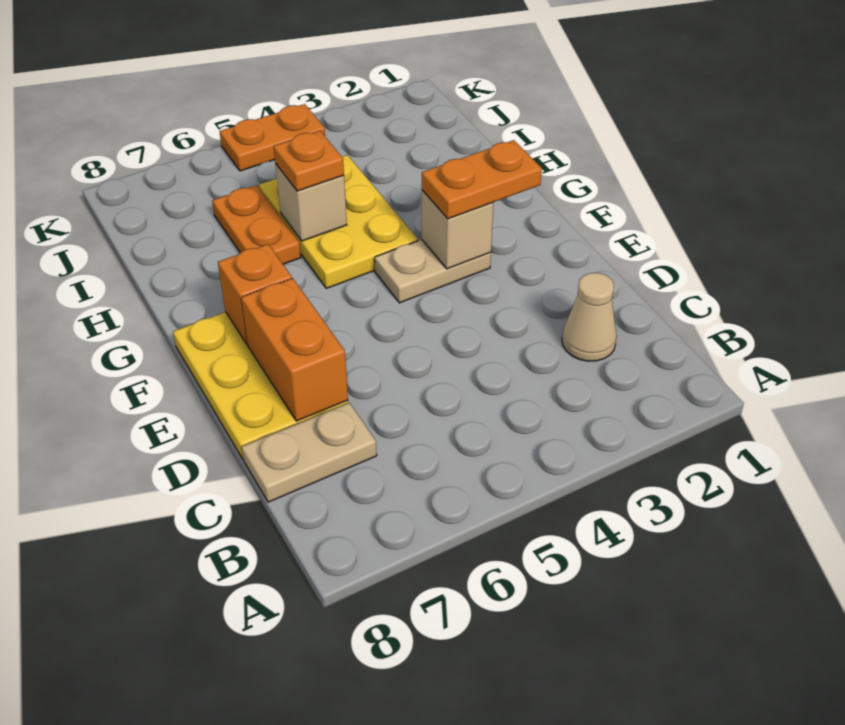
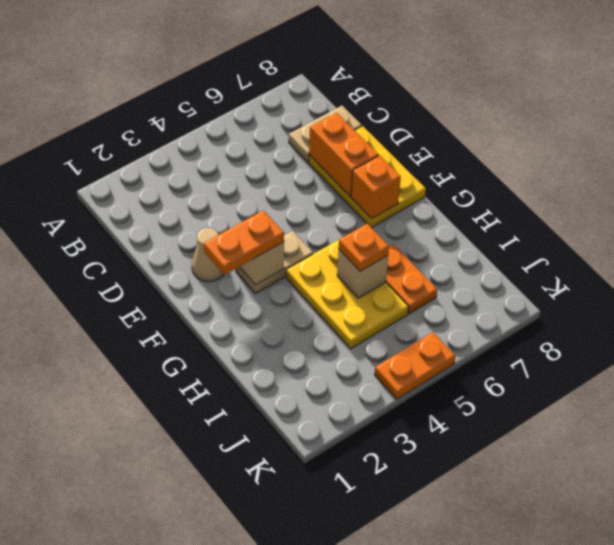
tan cone C2 level 1 -> tan cone E2 level 1

